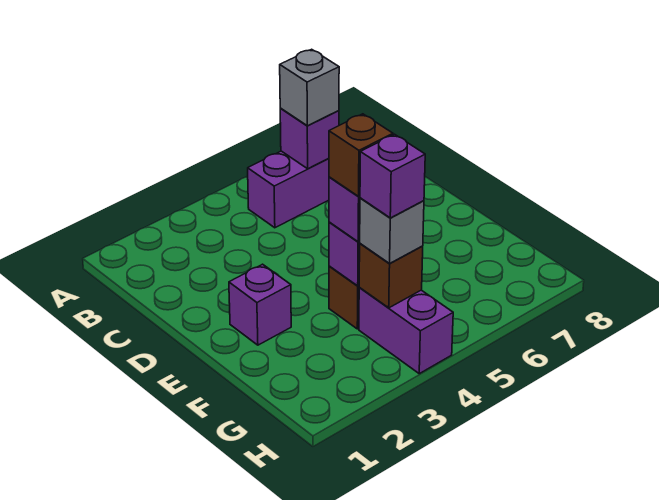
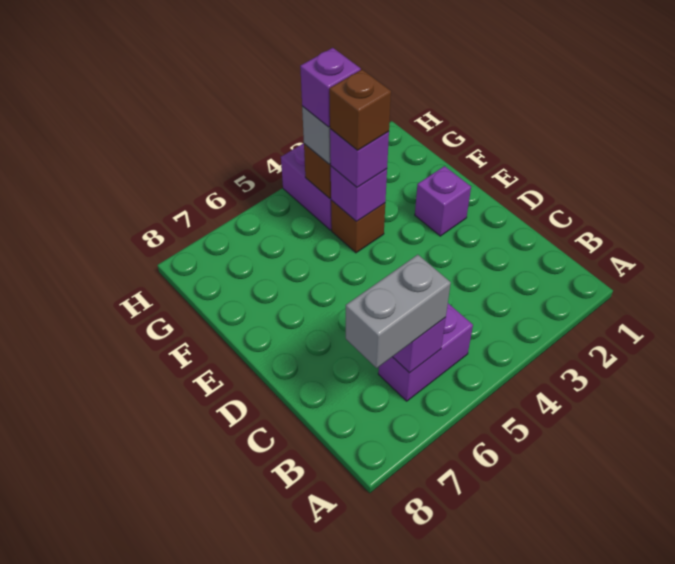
grey brick B6 level 3 -> grey brick B6:B7 level 3

